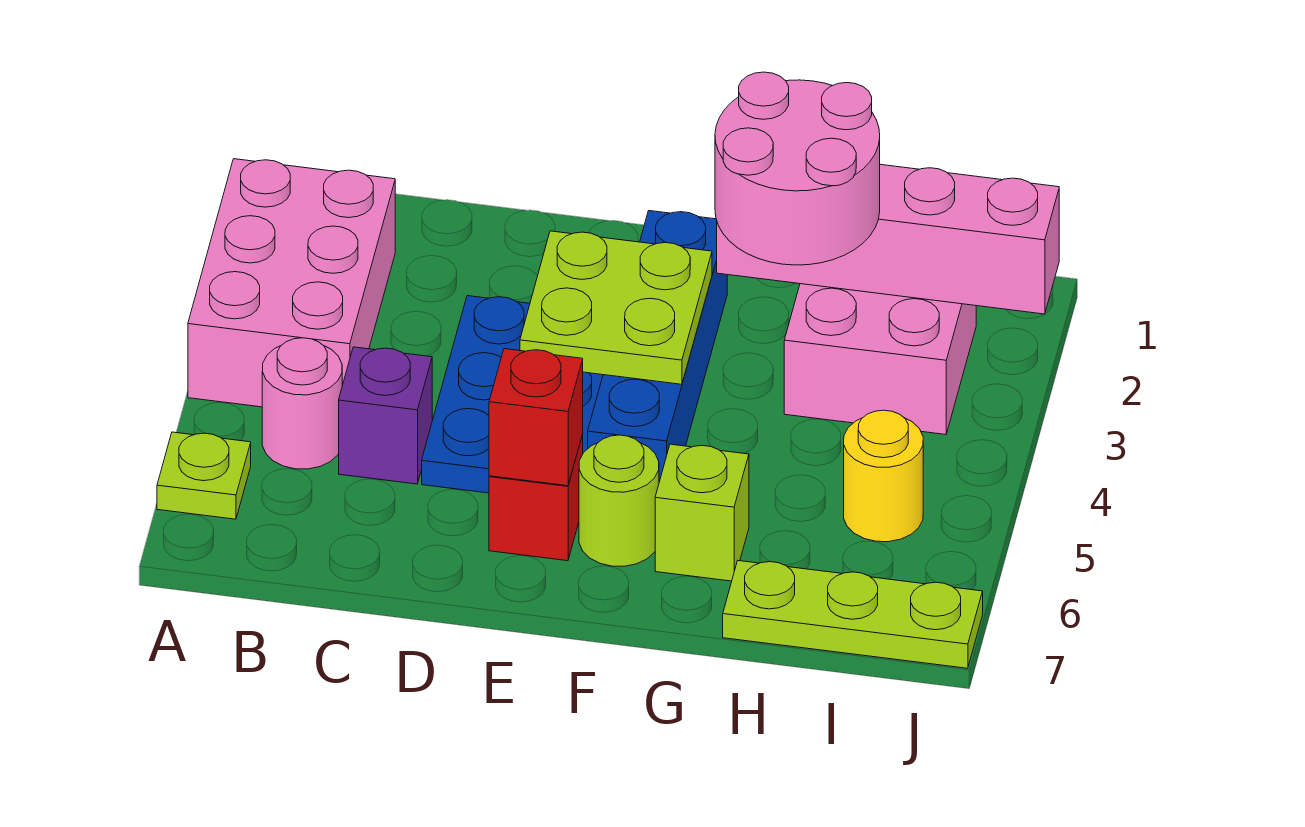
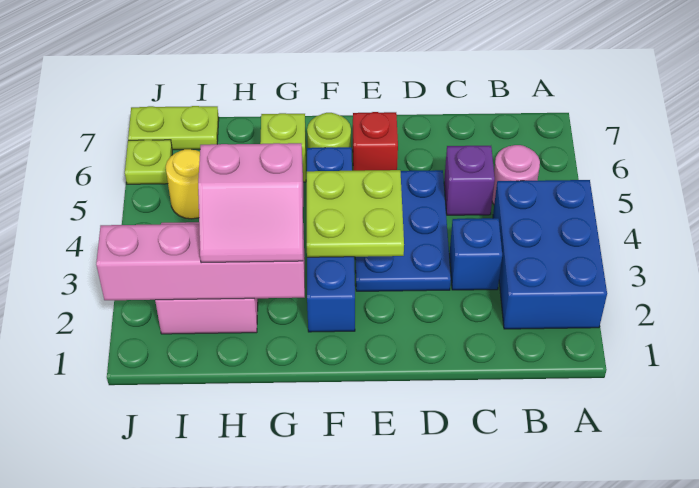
pink brick A2:B4 level 1 -> blue brick A2:B4 level 1
lime plate A6 level 1 -> lime plate J6 level 1
none -> blue brick C3 level 1
red brick E6 level 2 -> none
pink round brick G2:H3 level 3 -> pink slope G2:H3 level 3 top 3
lime plate H7:J7 level 1 -> lime plate I7:J7 level 1

